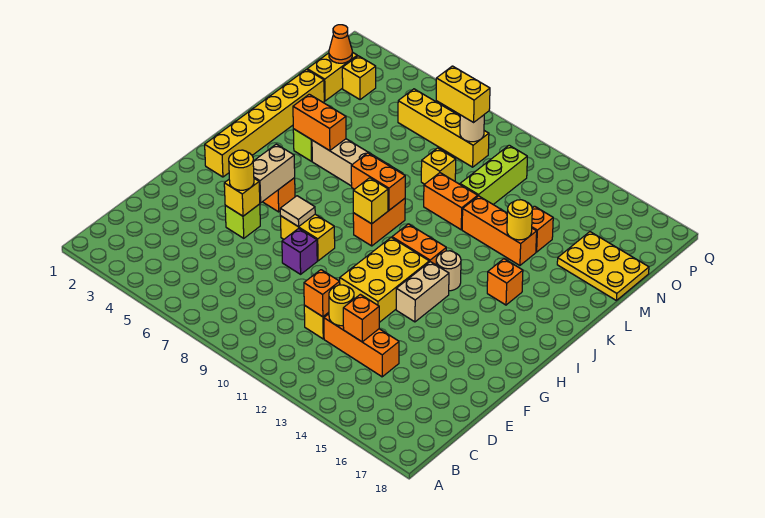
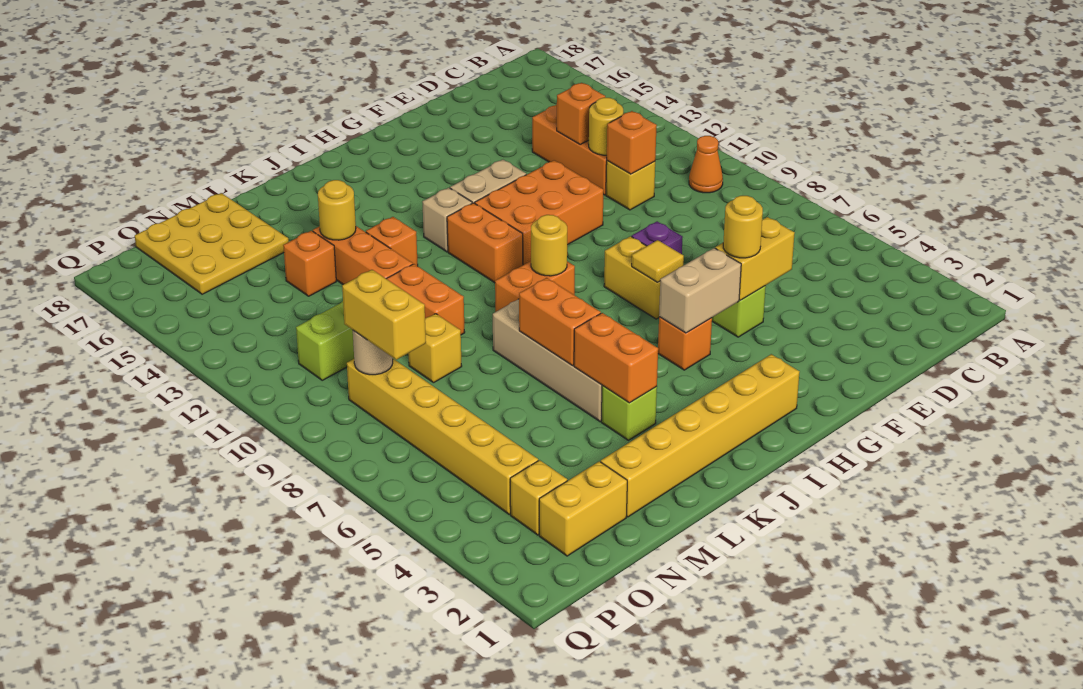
yellow brick F5 level 2 -> yellow brick E5:F5 level 2
yellow brick F11:H12 level 1 -> orange brick F11:H12 level 1
tan tile G7 level 2 -> yellow tile G7 level 2
yellow brick I9 level 2 -> yellow round brick I9 level 2
tan round brick I13 level 1 -> tan brick I13 level 1
orange brick J8:J9 level 2 -> orange brick K6:K7 level 2
orange brick J15 level 1 -> orange brick K13 level 1
yellow plate M16:N18 level 1 -> yellow plate M16:O18 level 1
orange cone O2 level 2 -> orange cone B10 level 1
yellow brick O6:O9 level 1 -> yellow brick O4:O9 level 1

